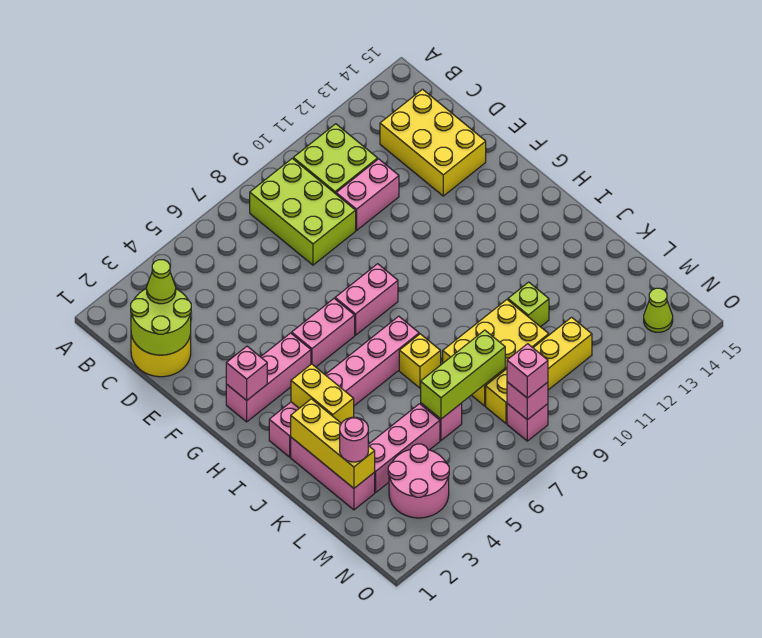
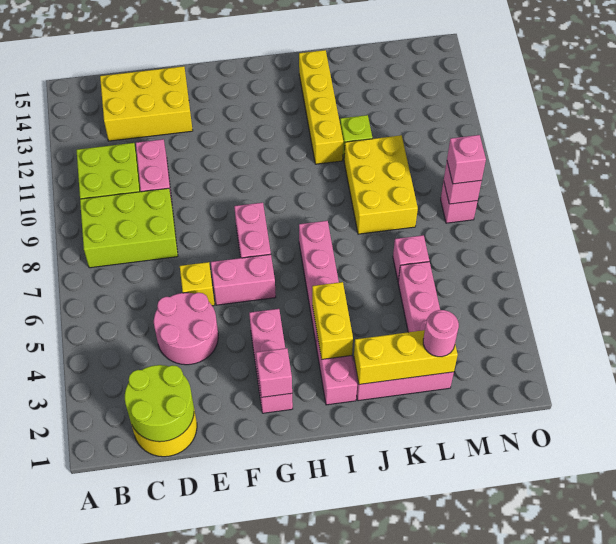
lime cone C2 level 3 -> none
pink brick G5:G6 level 1 -> pink brick F6:G6 level 1
yellow brick I3:J3 level 2 -> yellow brick I3:I4 level 2
yellow brick J7 level 1 -> yellow brick E6 level 1
lime brick L6:L8 level 2 -> none
pink round brick M3:N4 level 1 -> pink round brick D4:E5 level 1
yellow brick M8:M11 level 1 -> yellow brick J11:J14 level 1
lime cone N14 level 1 -> none

